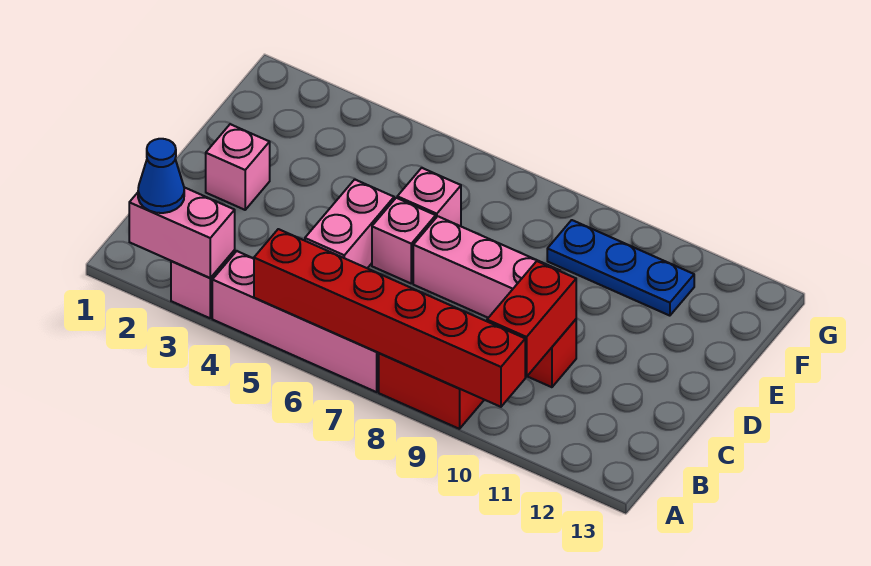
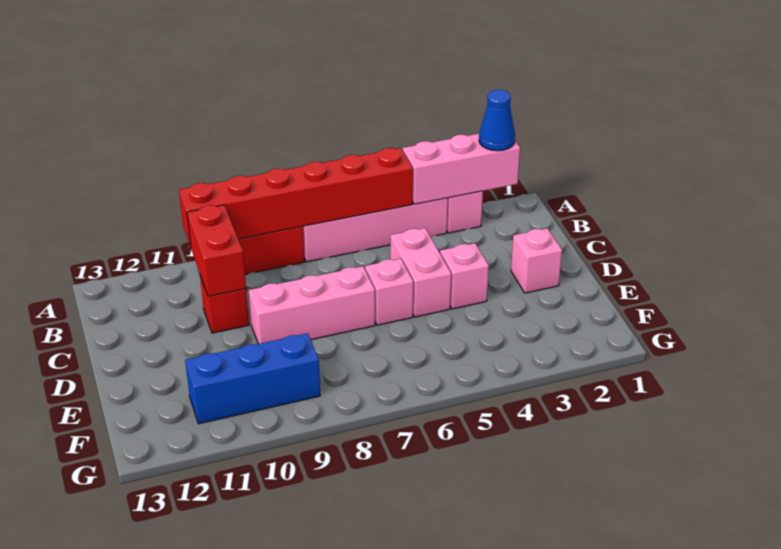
pink brick A2:A3 level 2 -> pink brick A2:A4 level 2
pink brick E6 level 1 -> pink brick D4 level 1
blue plate F9:F11 level 1 -> blue brick F9:F11 level 1

